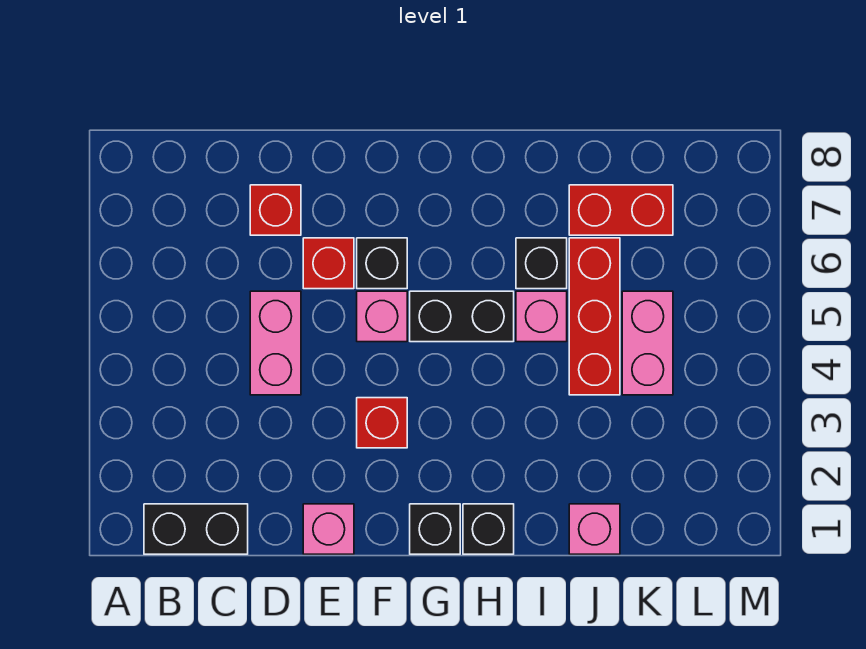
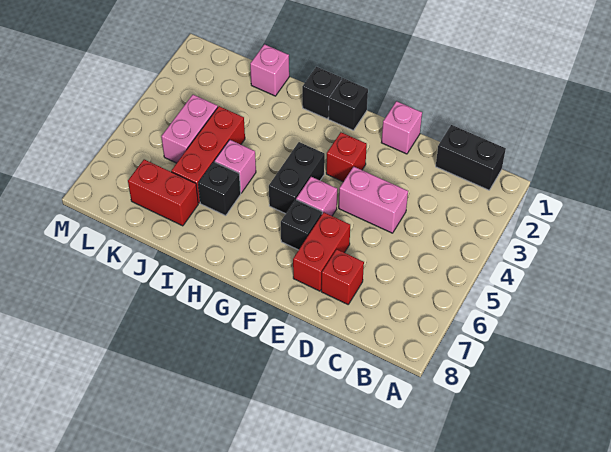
pink brick D4:D5 level 1 -> pink brick D4:E4 level 1
red brick E6 level 1 -> red brick E6:E7 level 1
black brick G5:H5 level 1 -> black brick G4:G5 level 1

